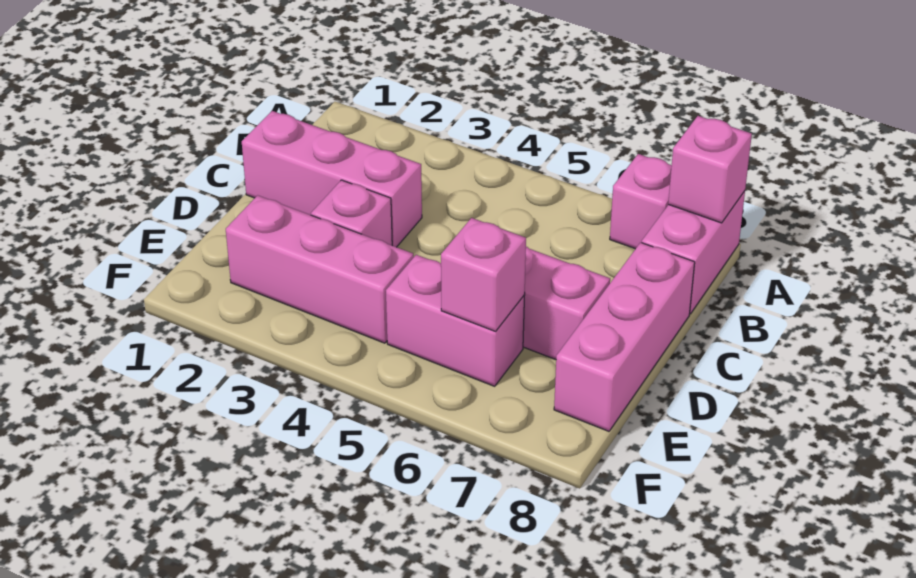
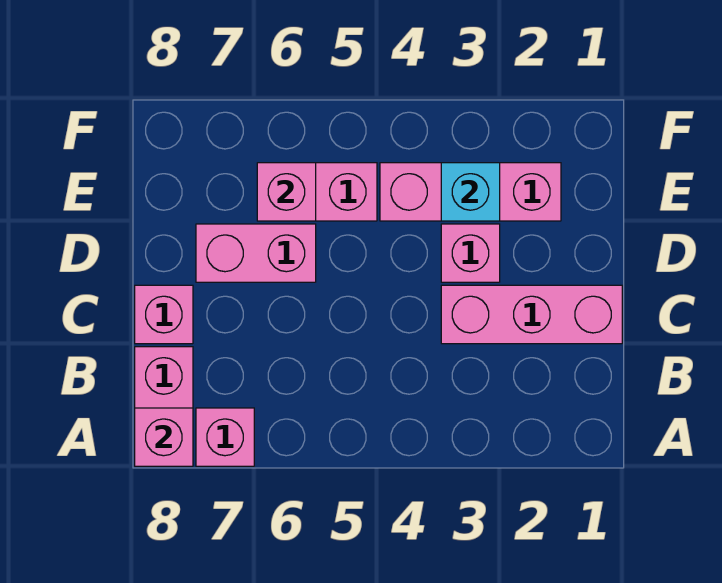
pink brick C8:E8 level 1 -> pink brick C8 level 1
none -> cyan brick E3 level 2

